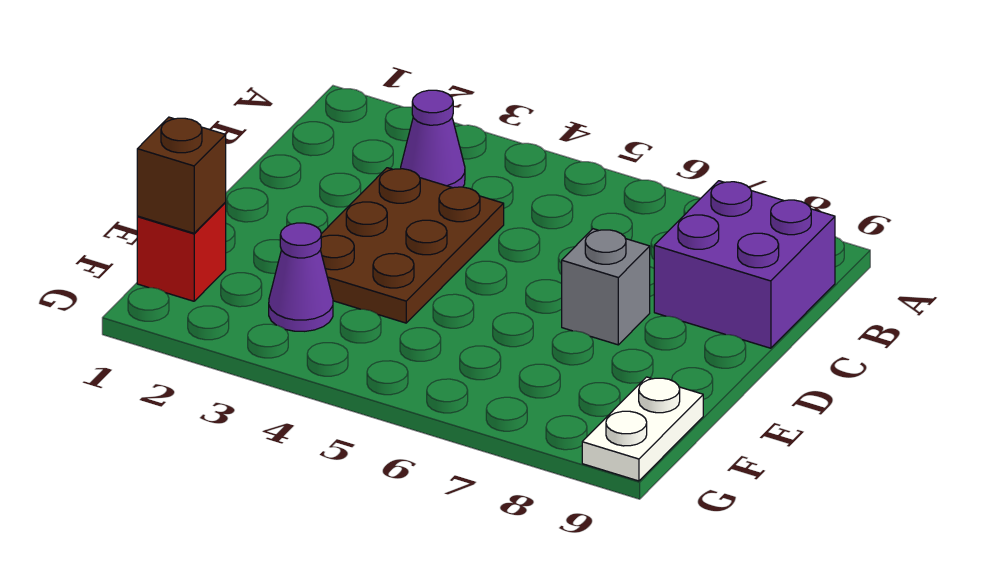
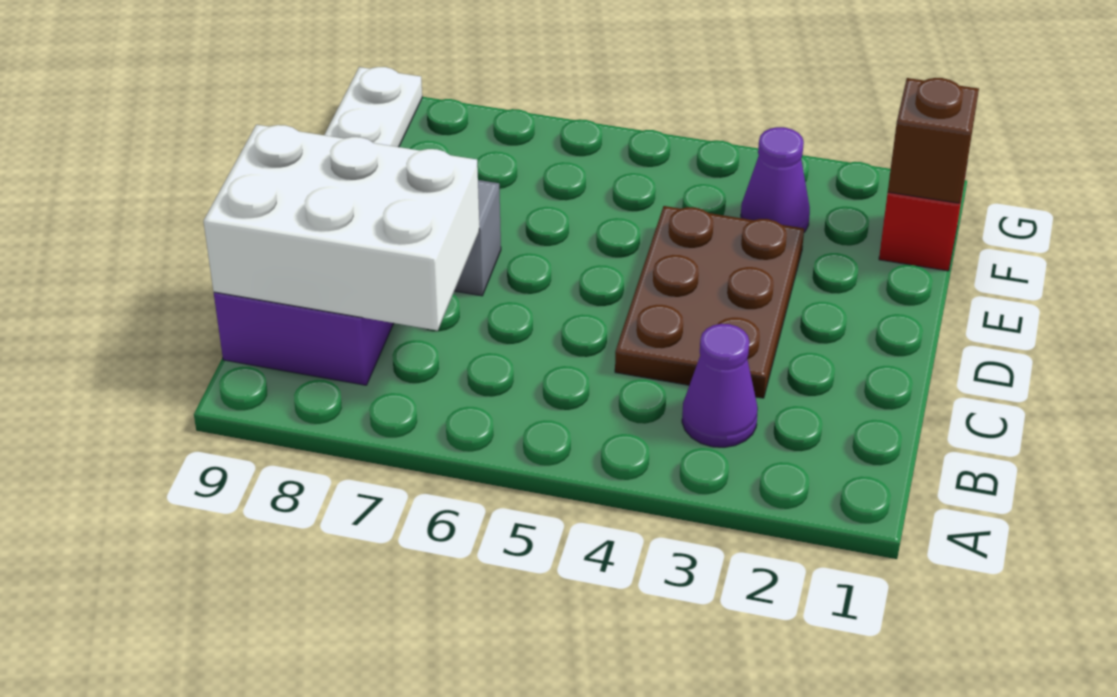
none -> white brick B7:C9 level 2

